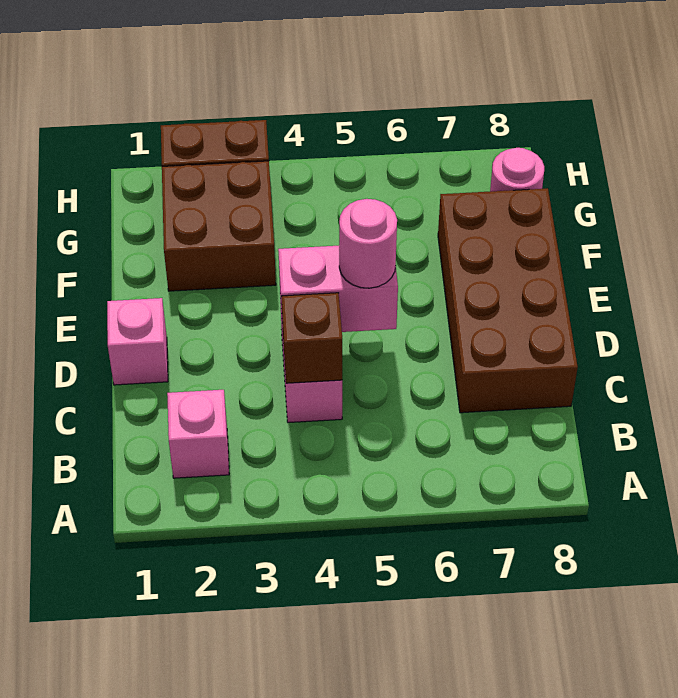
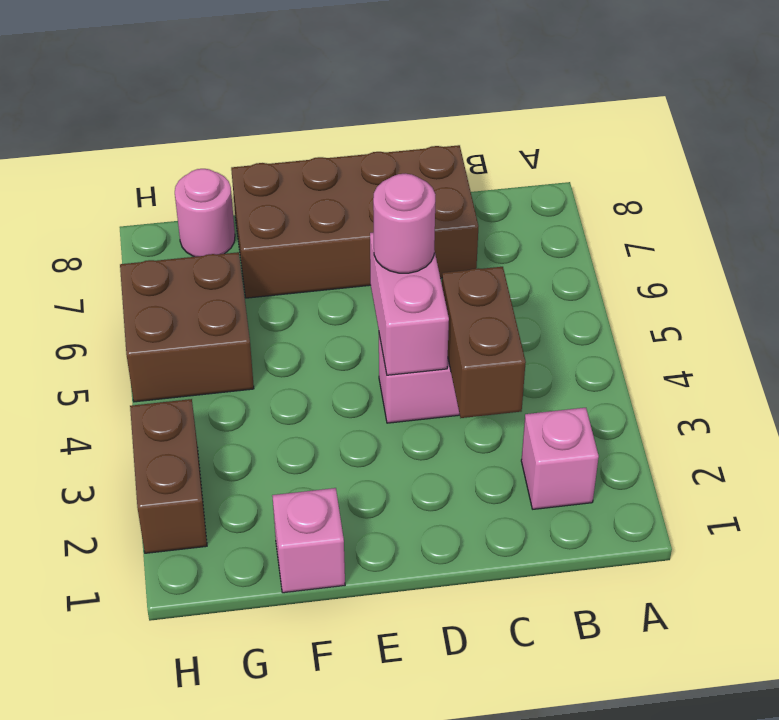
brown brick C4 level 2 -> brown brick C3:C4 level 2
pink brick D1 level 1 -> pink brick F1 level 1
brown brick F2:G3 level 1 -> brown brick G5:H6 level 1

